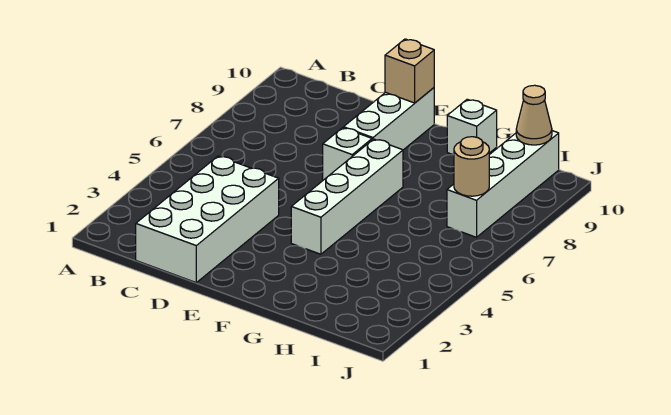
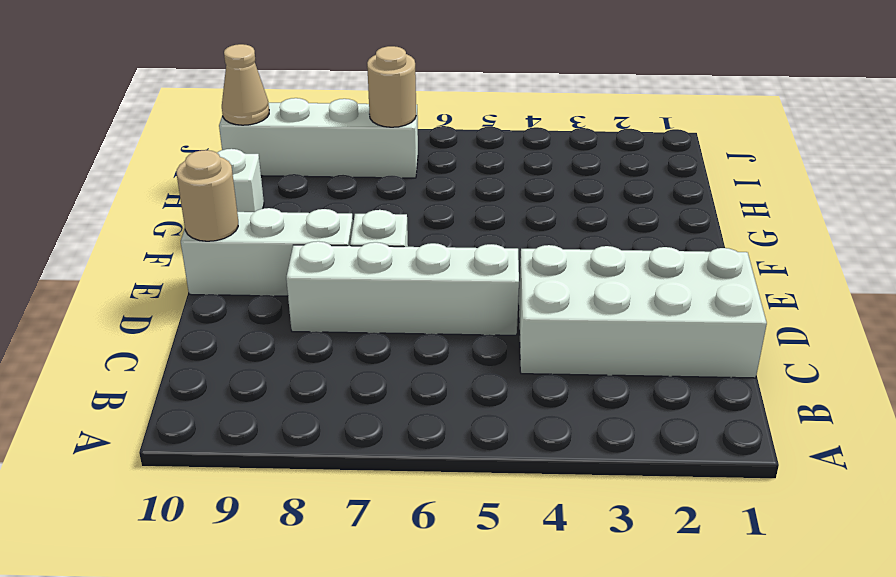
tan brick E10 level 2 -> tan round brick E10 level 2
white brick F4:F7 level 1 -> white brick D5:D8 level 1

